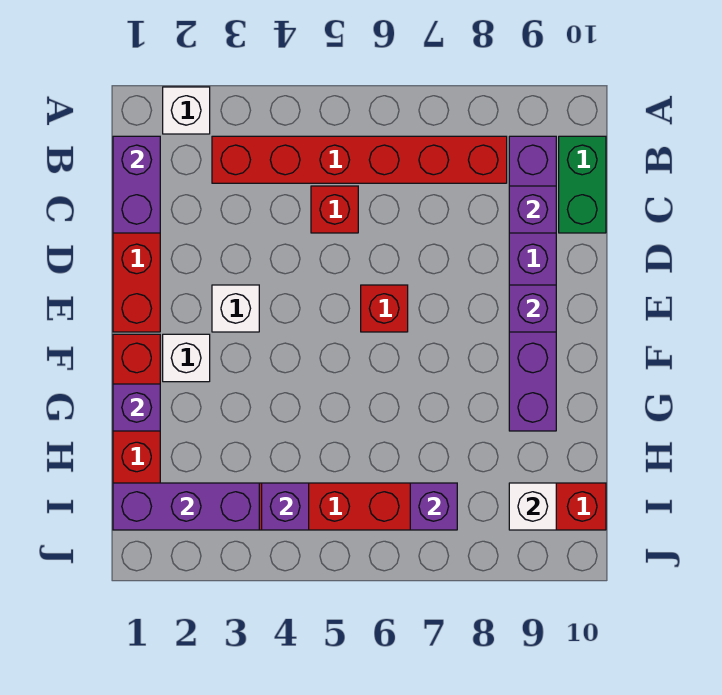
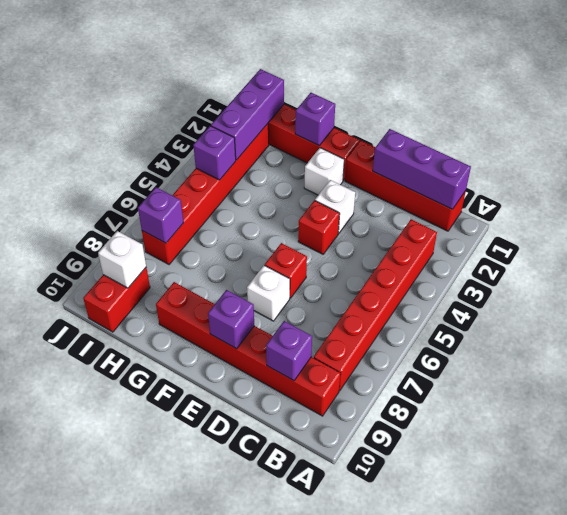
white brick A2 level 1 -> white brick E7 level 1
purple brick B1:C1 level 2 -> purple brick B1:D1 level 2
purple brick B9:G9 level 1 -> red brick B9:G9 level 1
green brick B10:C10 level 1 -> none
red brick C5 level 1 -> red brick E4 level 1

